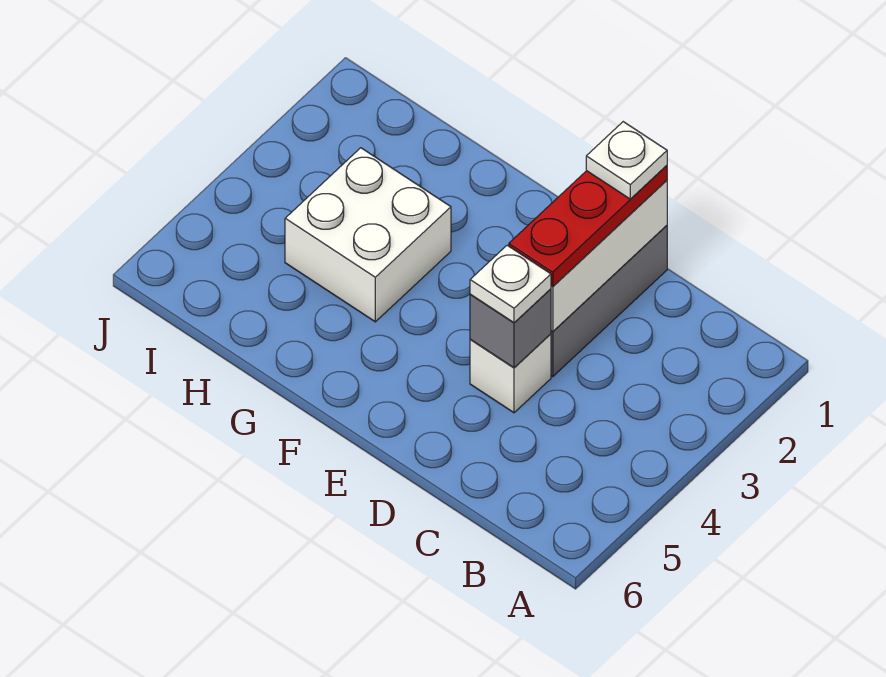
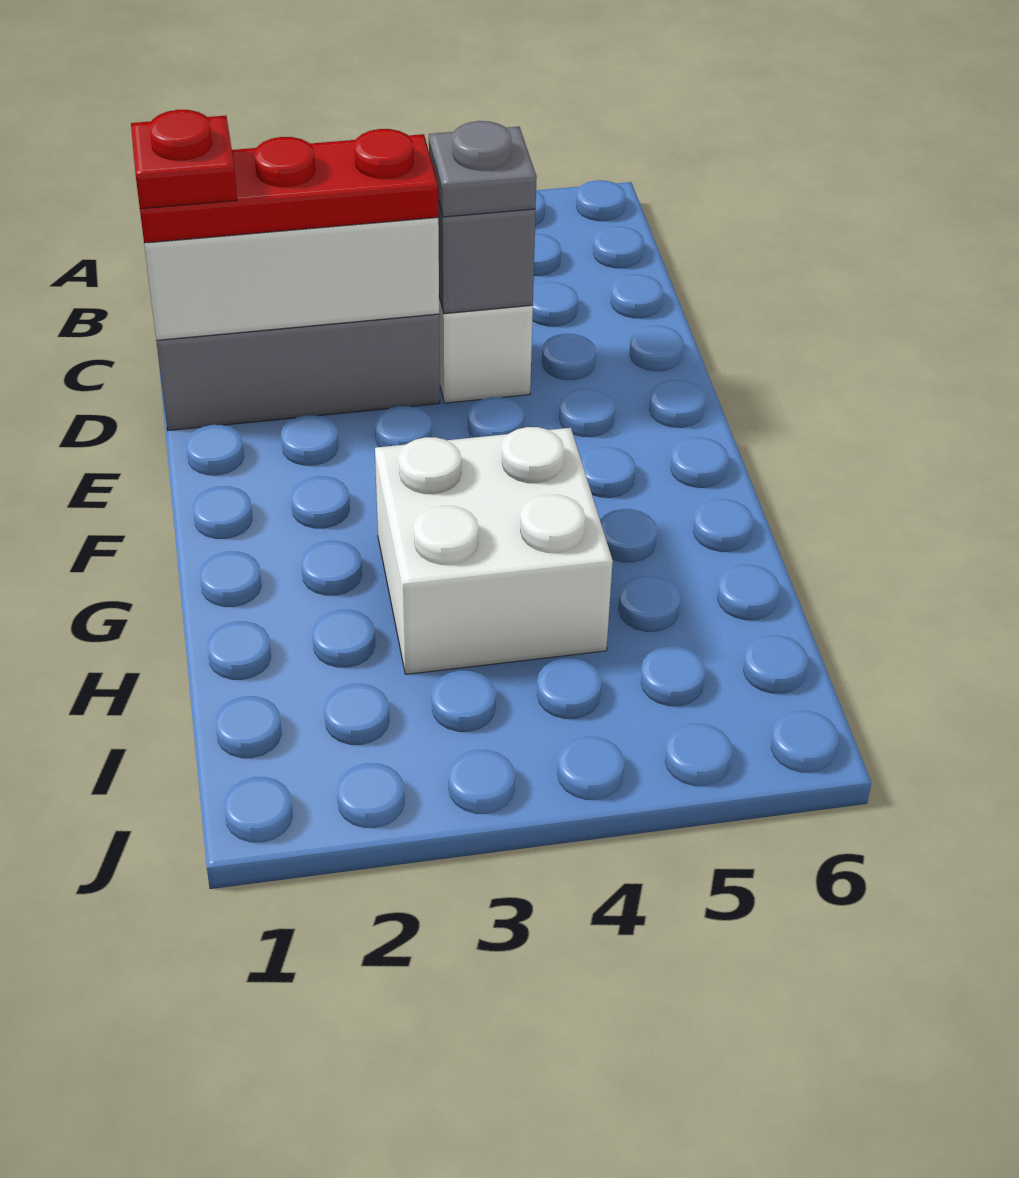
white plate D1 level 4 -> red plate D1 level 4
white plate D4 level 3 -> grey plate D4 level 3

